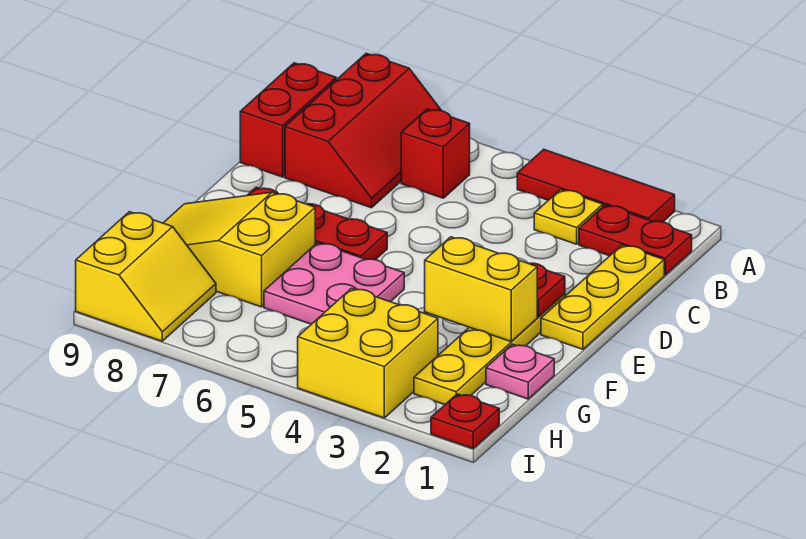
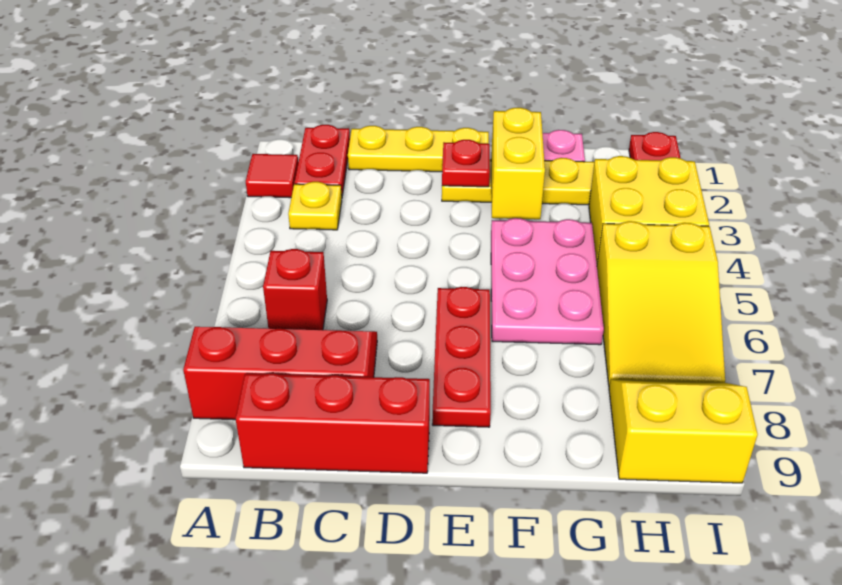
red tile A2:A4 level 1 -> red tile A2 level 1
red brick B9:C9 level 1 -> red brick B9:D9 level 1
pink plate F5:G6 level 1 -> pink plate F4:G6 level 1
yellow slope F7:G9 level 1 top 7 -> yellow slope H5:I7 level 1 top 5

